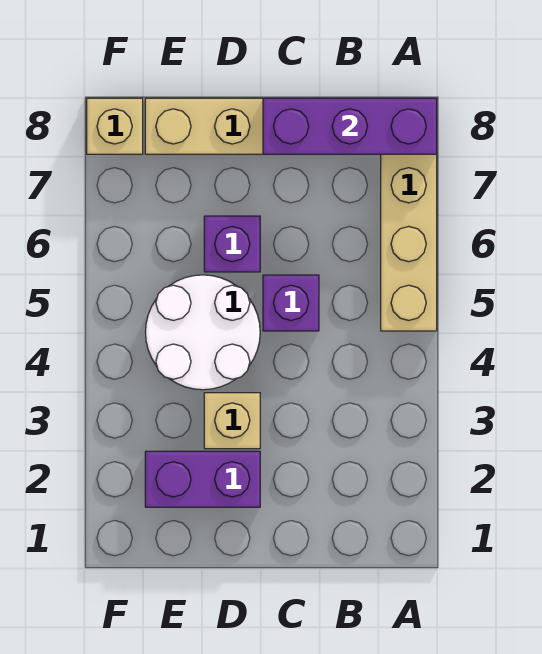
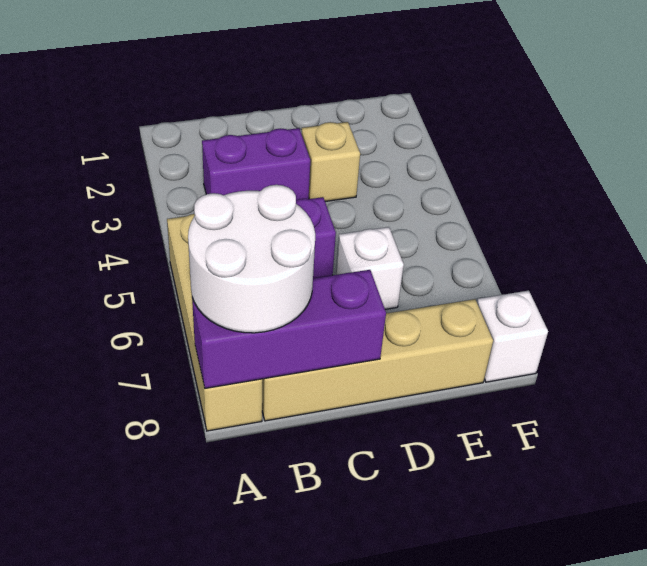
purple brick D2:E2 level 1 -> purple brick B3:C3 level 1
white round brick D4:E5 level 1 -> white round brick A7:B8 level 3
purple brick D6 level 1 -> white brick D6 level 1
tan brick F8 level 1 -> white brick F8 level 1

